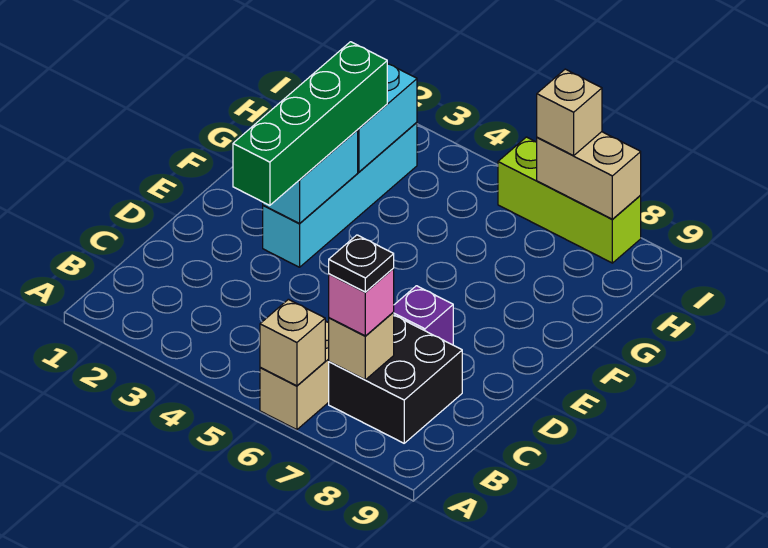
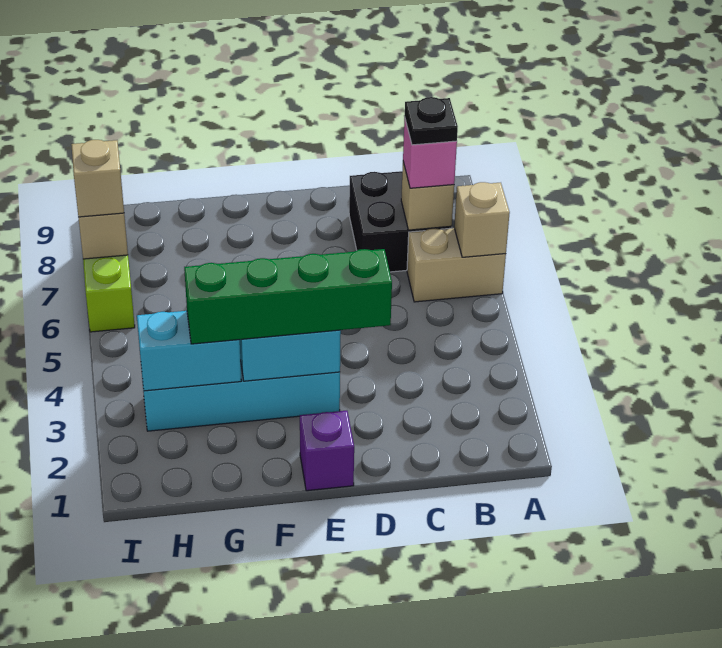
purple brick D7 level 1 -> purple brick E1 level 1

